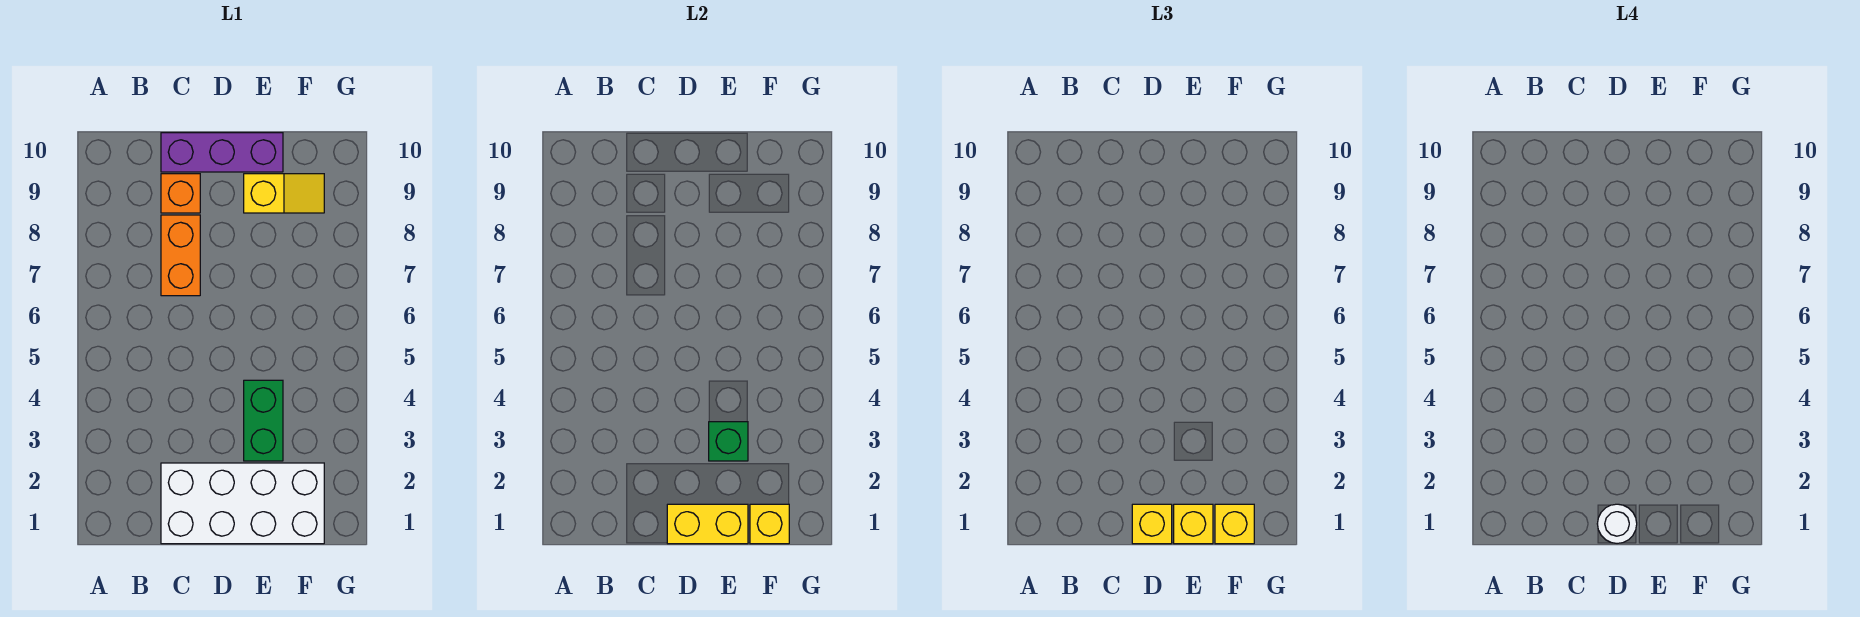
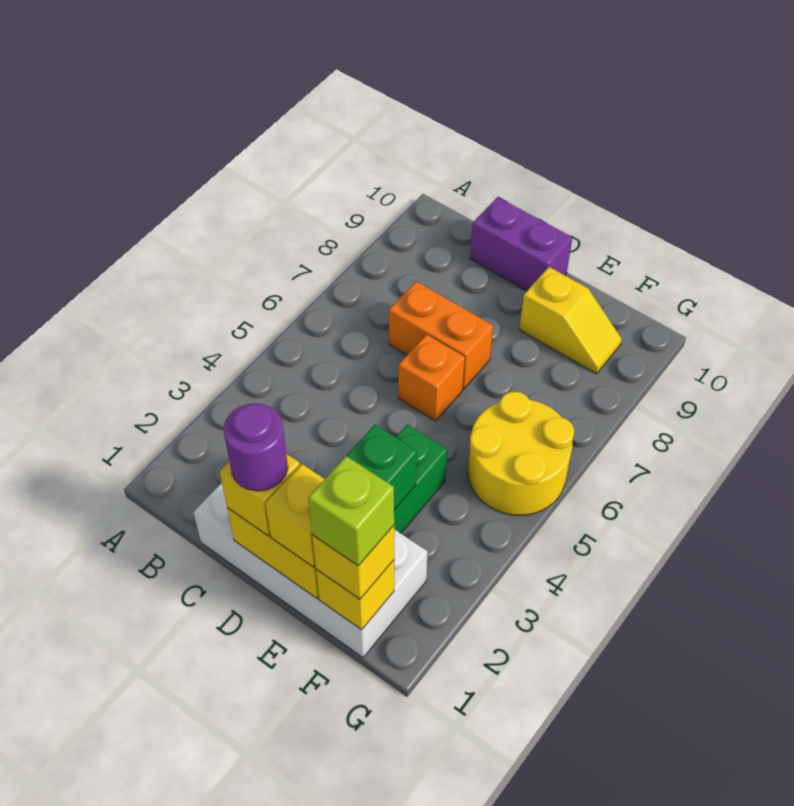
orange brick C7:C8 level 1 -> orange brick C7:D7 level 1
orange brick C9 level 1 -> orange brick D6 level 1
purple brick C10:E10 level 1 -> purple brick C10:D10 level 1
white round brick D1 level 4 -> purple round brick D1 level 4
none -> lime brick F1 level 4
none -> yellow round brick F5:G6 level 1

